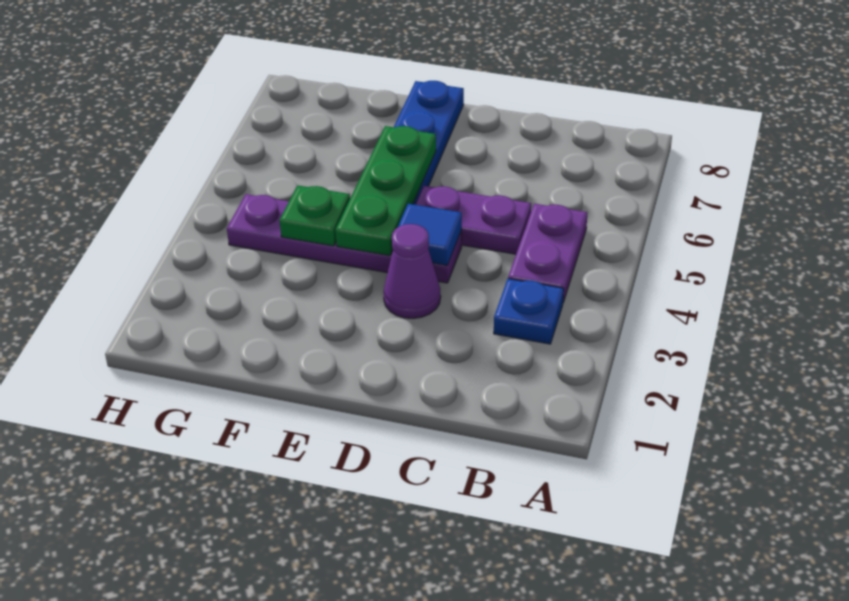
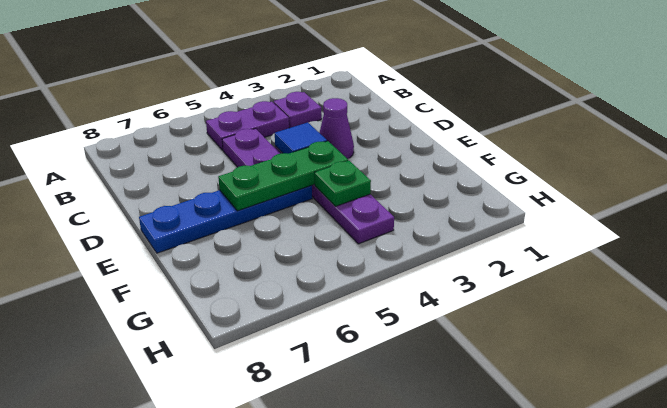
blue plate B3 level 1 -> purple plate B3 level 1

